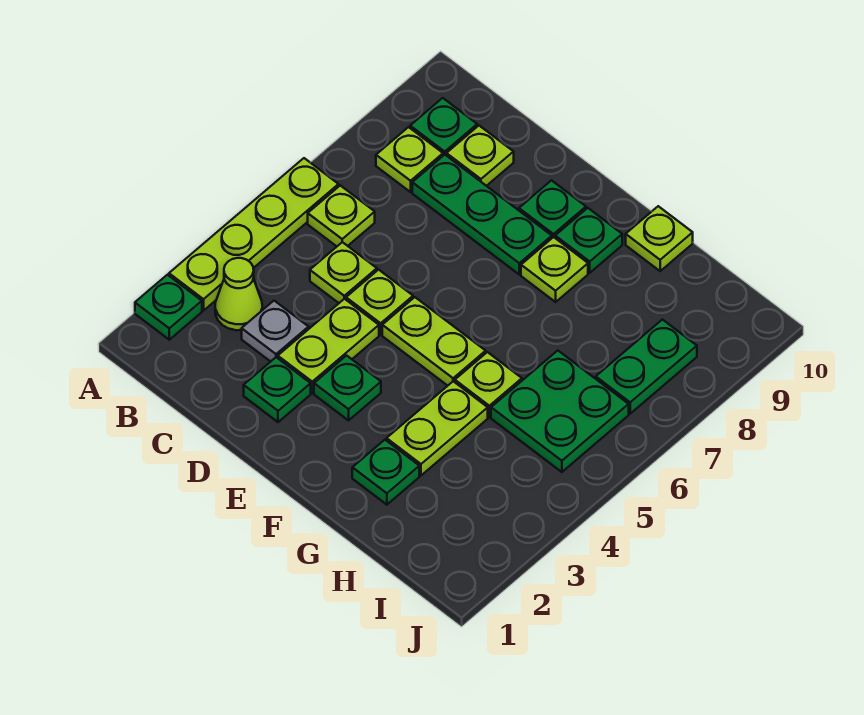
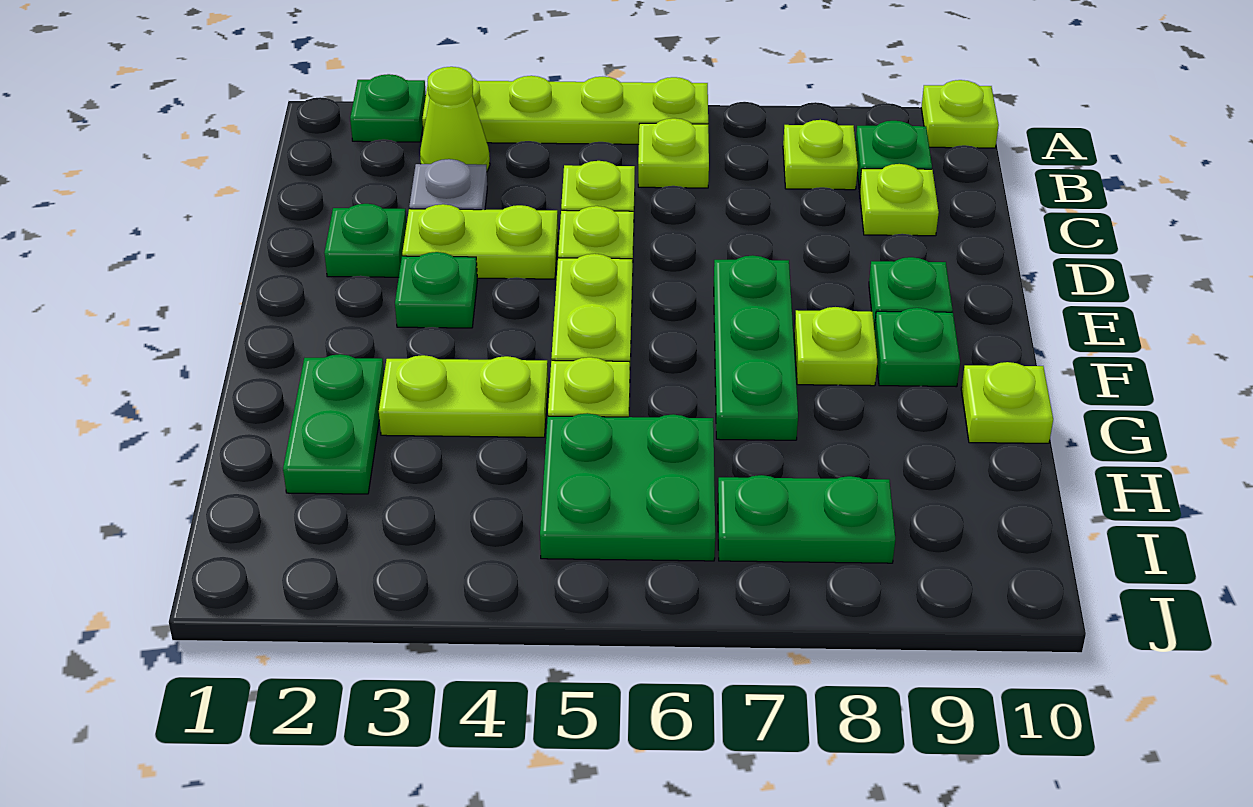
none -> lime plate A10 level 1
green plate C8:E8 level 1 -> green plate E7:G7 level 1
green plate G2 level 1 -> green plate G2:H2 level 1

